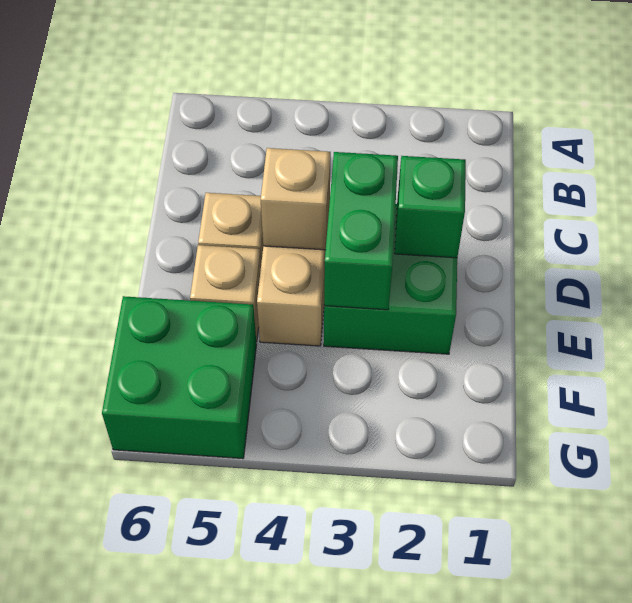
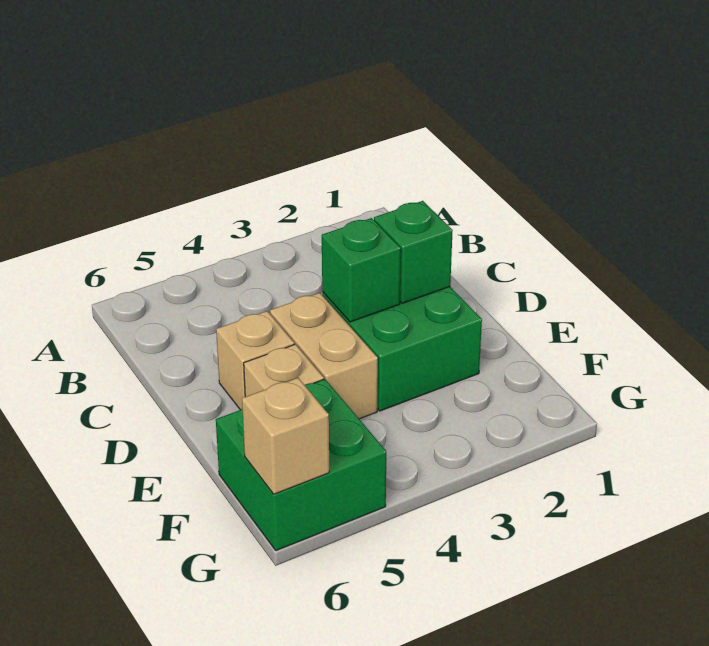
green brick D3:E3 level 2 -> green brick D3 level 2
tan brick D4 level 2 -> tan brick G6 level 2

